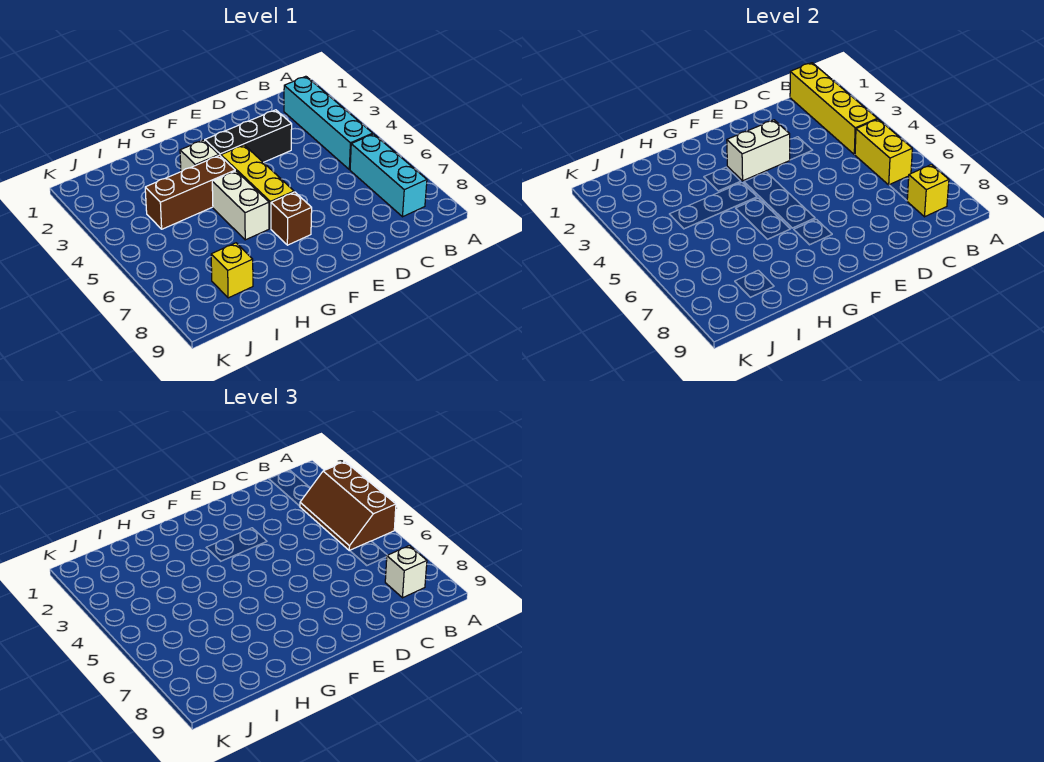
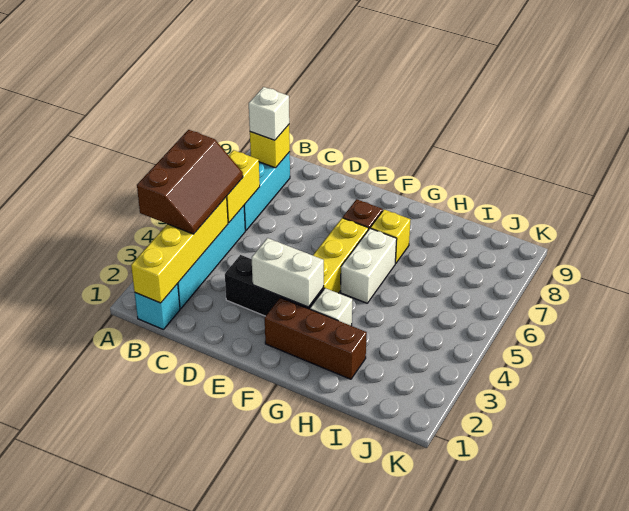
none -> cyan brick B1 level 1
brown brick G4:I4 level 1 -> brown brick F2:H2 level 1
yellow brick I8 level 1 -> yellow brick G7 level 1

